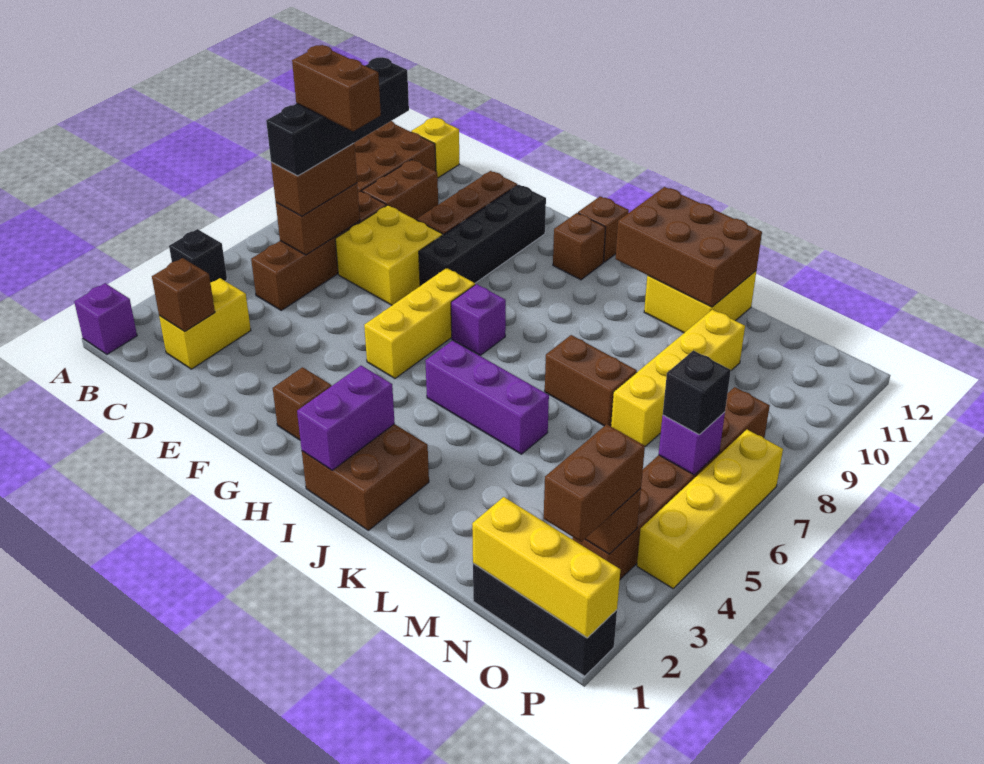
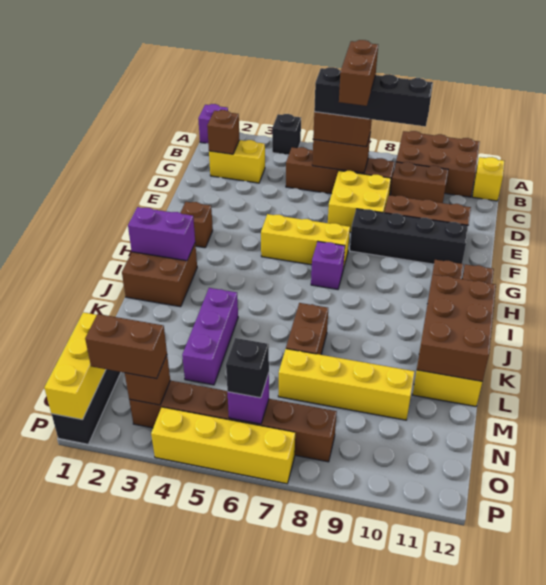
purple brick I5:K5 level 1 -> purple brick K4:M4 level 1

